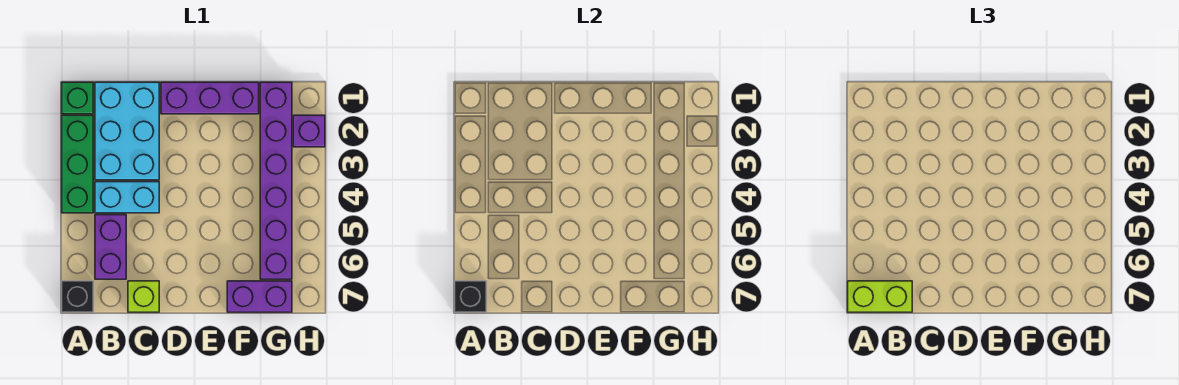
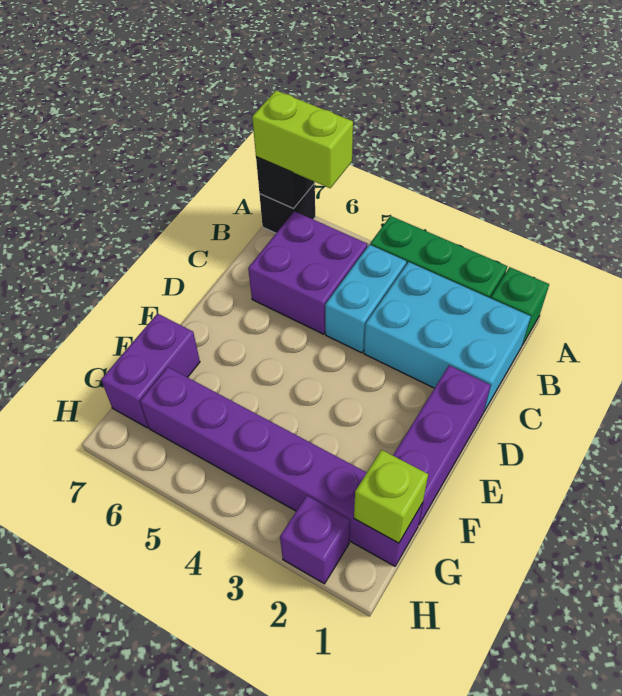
lime brick A7:B7 level 3 -> lime brick A6:A7 level 3
purple brick B5:B6 level 1 -> purple brick B5:C6 level 1
lime brick C7 level 1 -> lime brick G1 level 2

